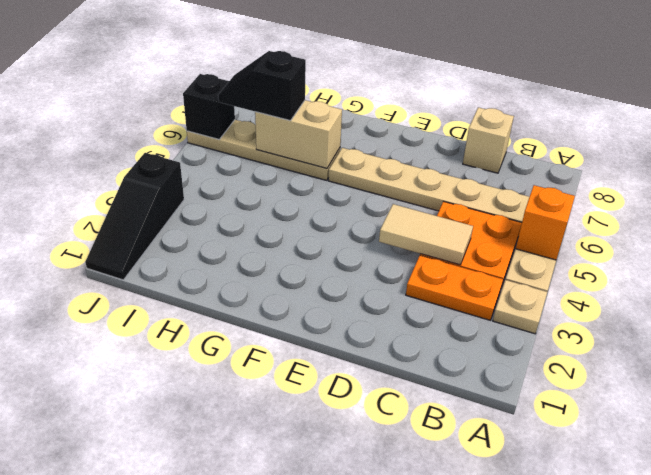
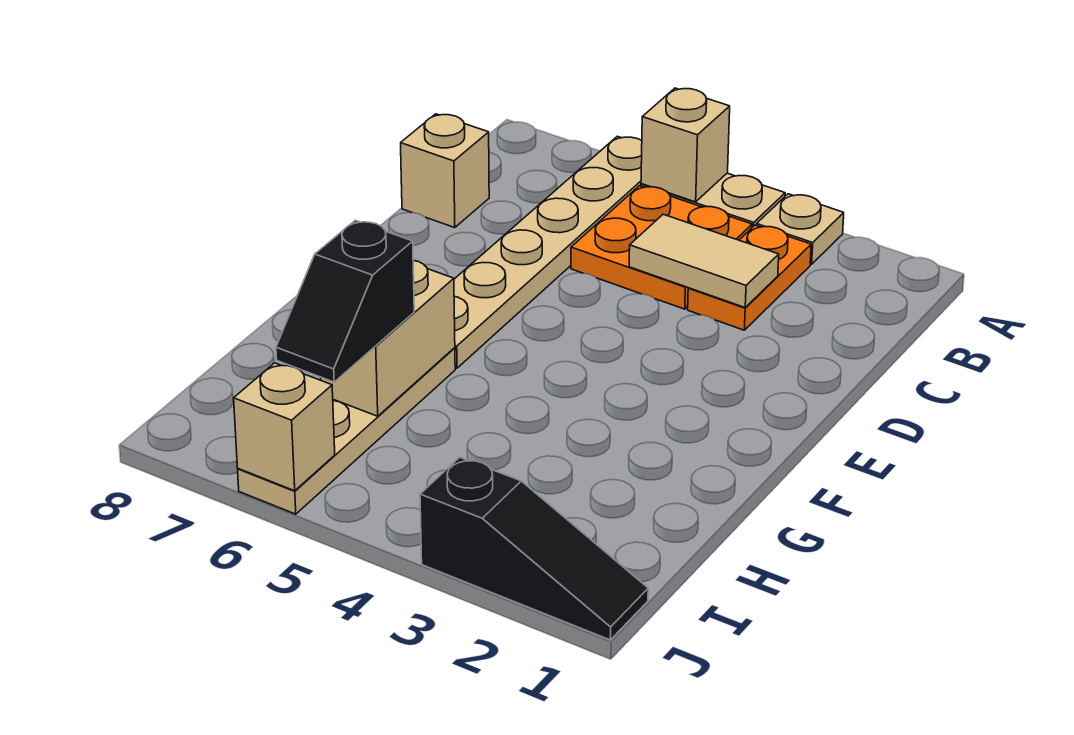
orange brick A5 level 2 -> tan brick A5 level 2
tan tile C4:D4 level 2 -> tan tile C3:C4 level 2
black brick J6 level 2 -> tan brick J6 level 2

